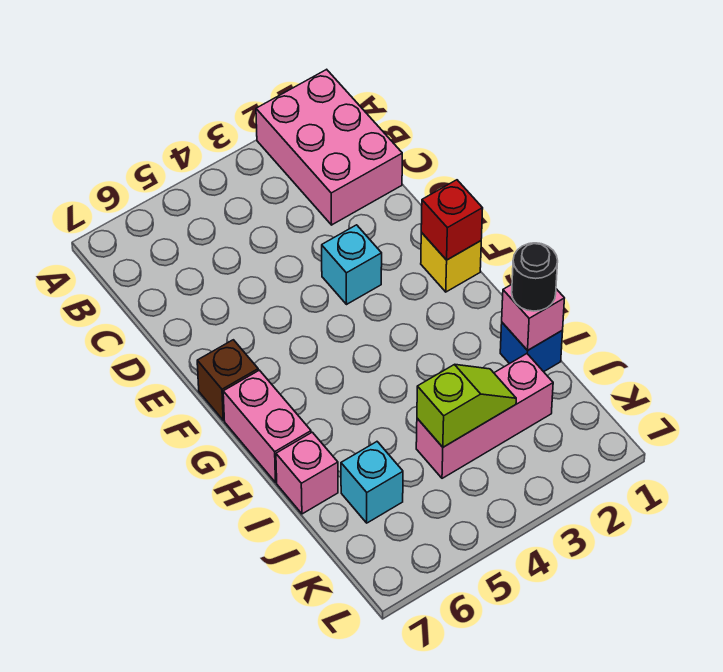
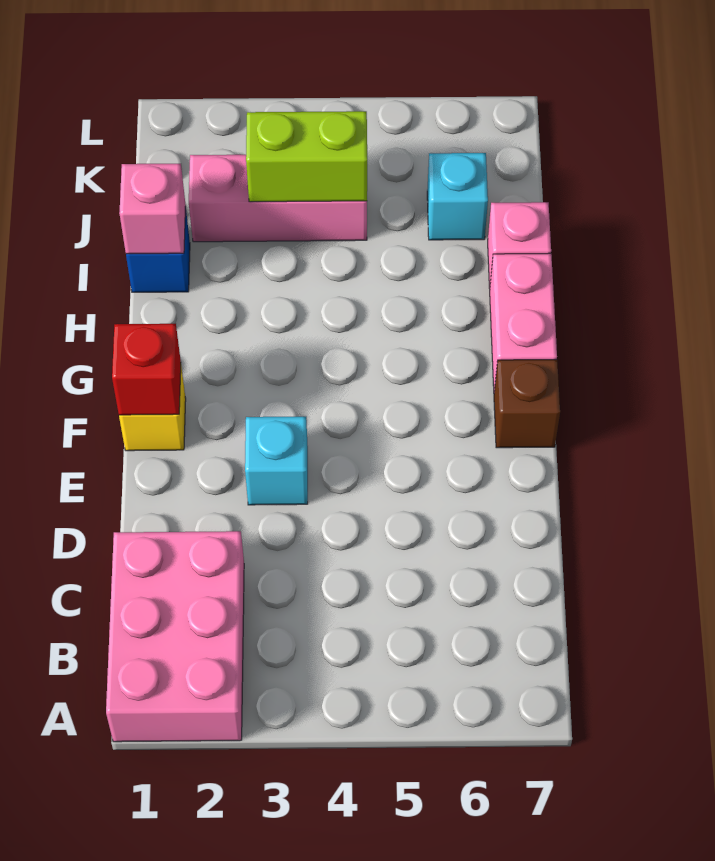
black round brick I1 level 3 -> none
lime slope J3:J4 level 2 top 4 -> lime brick J3:J4 level 2

